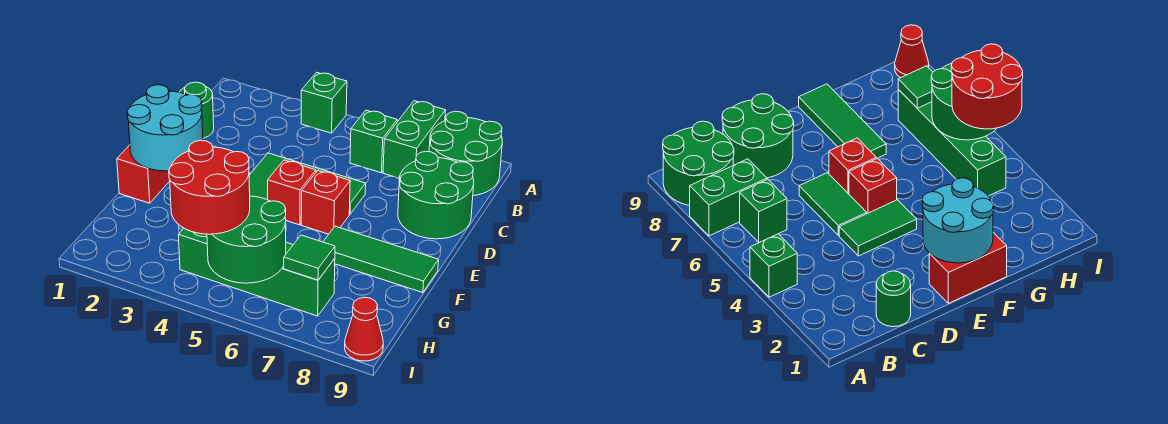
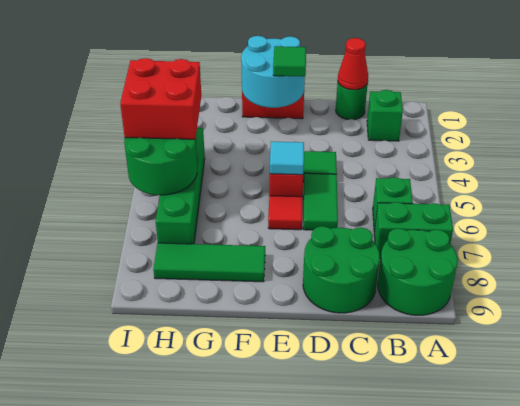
green brick A4 level 1 -> green brick B2 level 1
none -> cyan tile E5 level 2
red brick E6 level 1 -> red tile E6 level 1
green tile F7:F9 level 1 -> green tile F8:H8 level 1
red round brick H4:I5 level 3 -> red brick H4:I5 level 3
green tile H7 level 2 -> green tile E2 level 3
red cone I9 level 1 -> red cone C1 level 2

